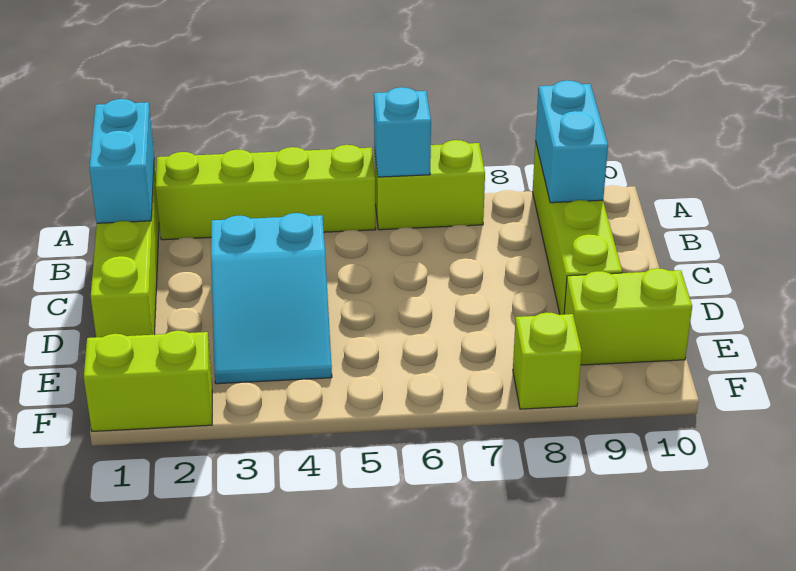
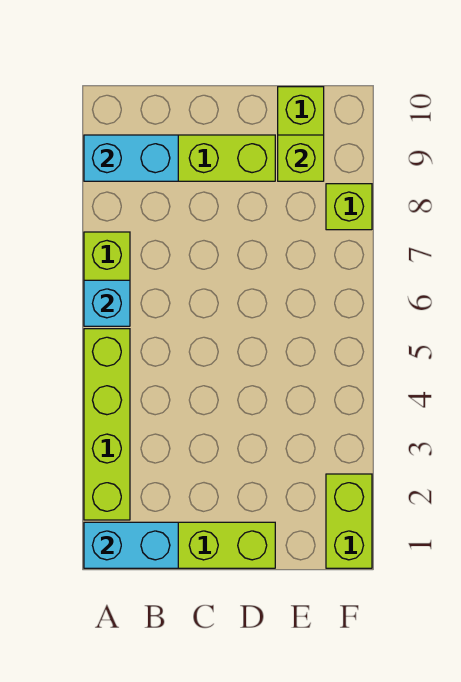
cyan slope C3:E4 level 1 top C -> none
none -> lime brick E9 level 2

